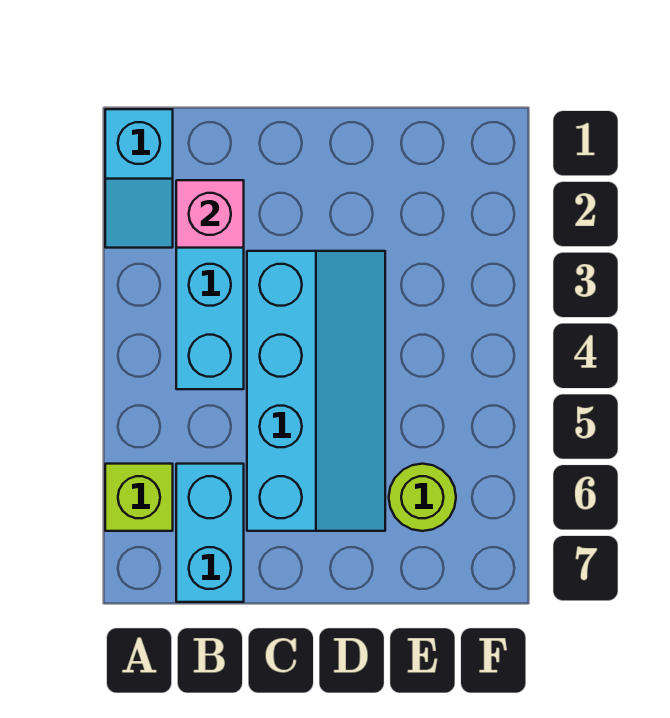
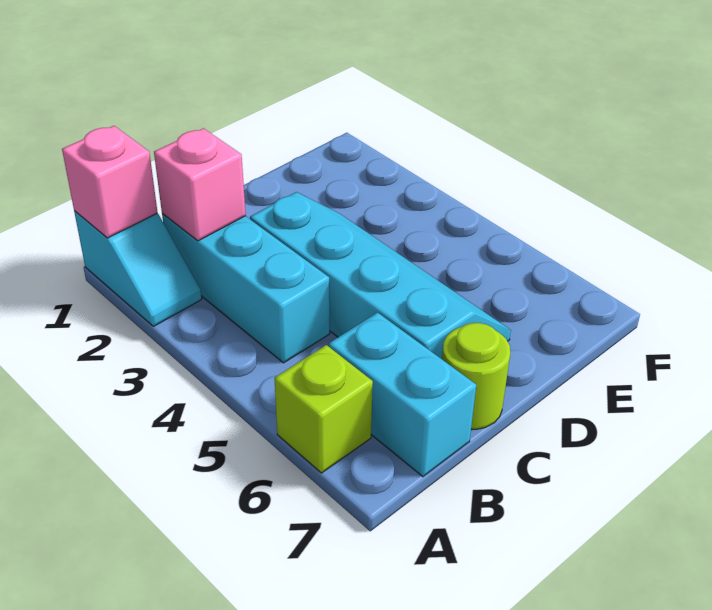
none -> pink brick A1 level 2
lime round brick E6 level 1 -> lime round brick C7 level 1

